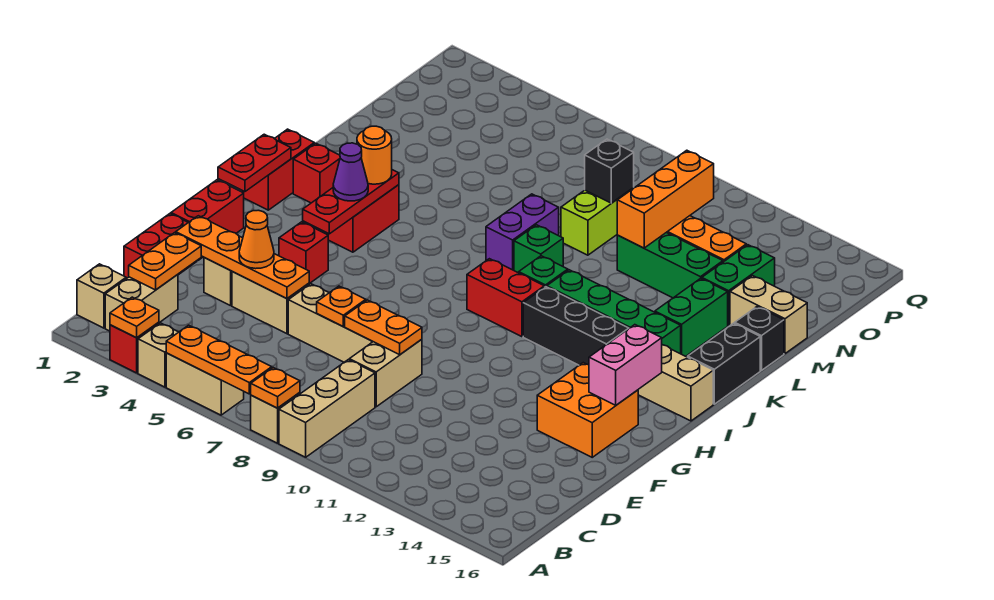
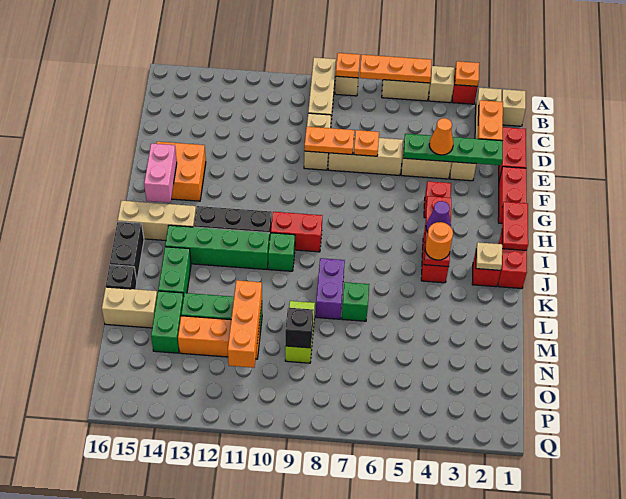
orange plate E2:E5 level 2 -> green plate E2:E5 level 2
none -> tan plate J2 level 2
green brick K9 level 1 -> green brick L7 level 1

